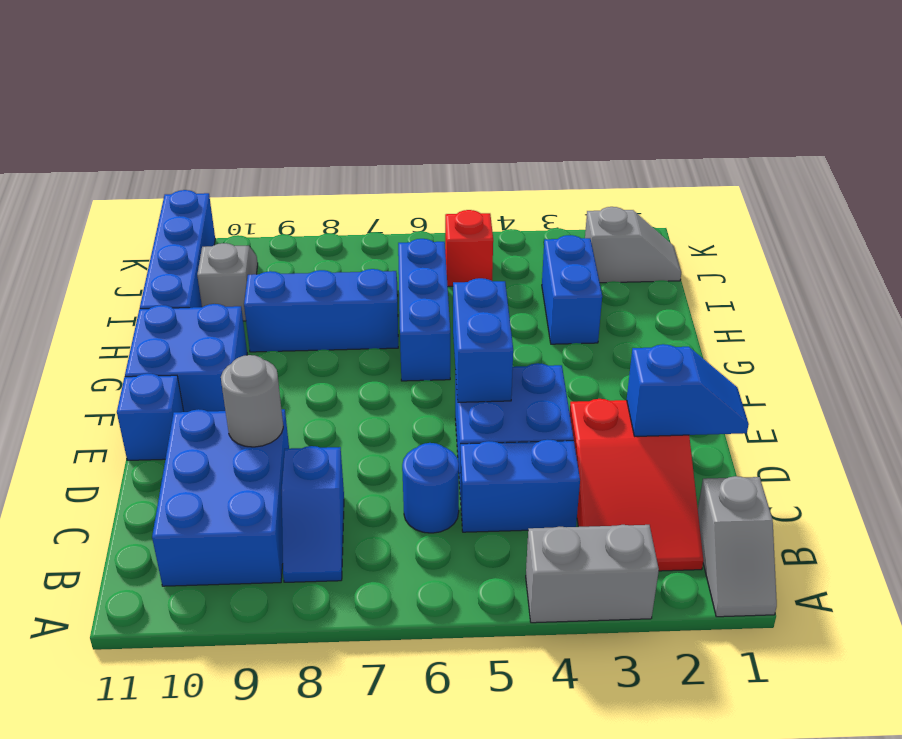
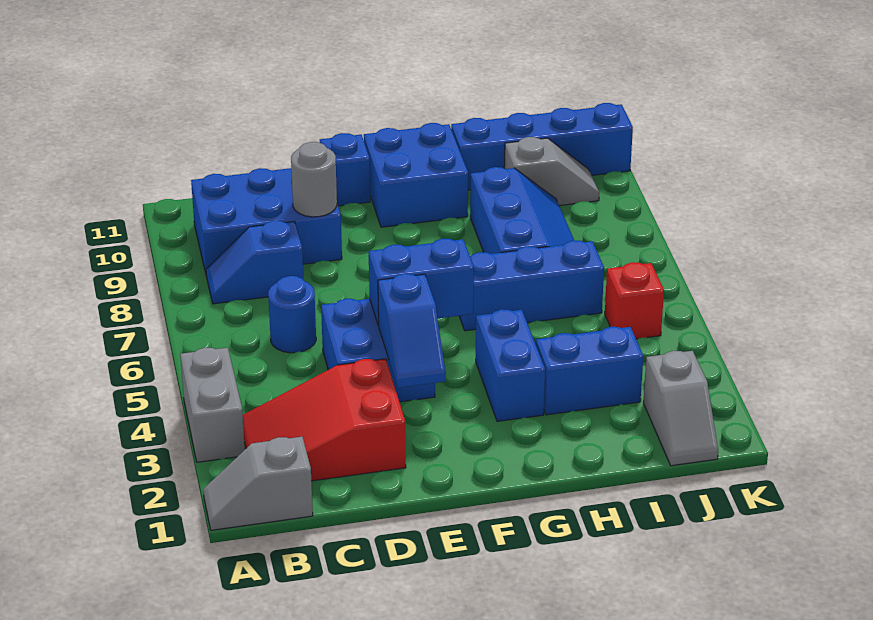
blue brick C4:C5 level 1 -> blue brick G3:G4 level 1
blue slope D1:D2 level 2 top 2 -> blue slope E3:E4 level 2 top 4

